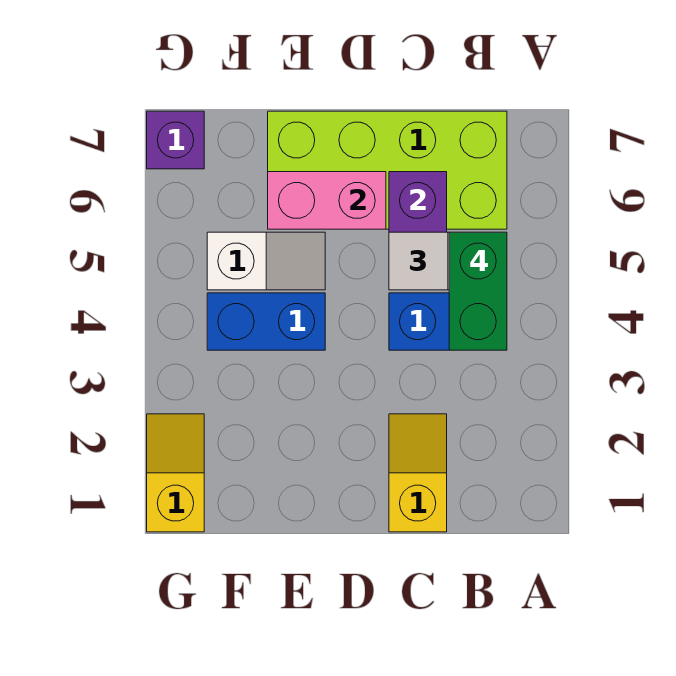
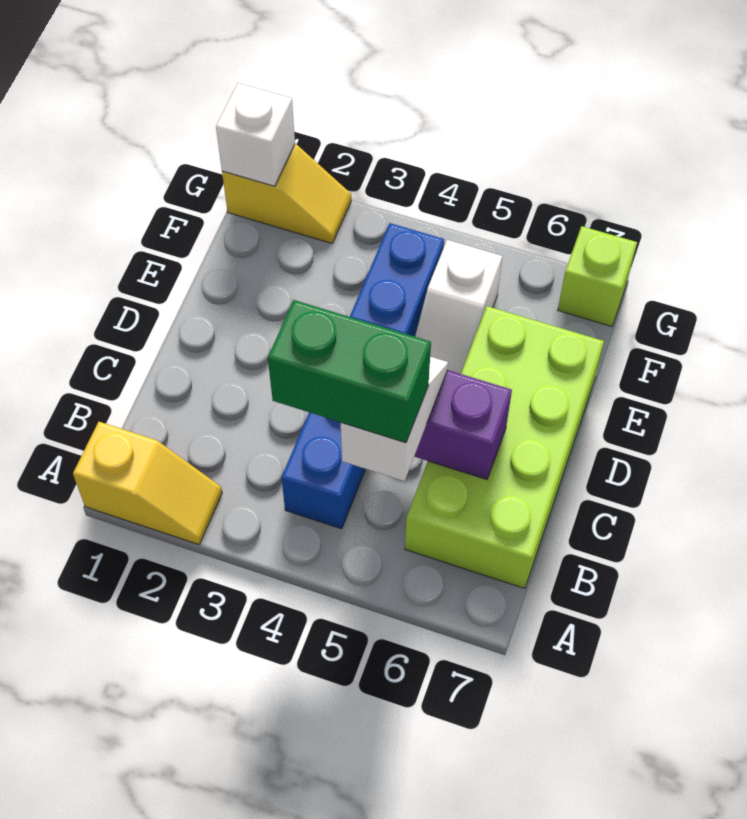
yellow slope C1:C2 level 1 top 1 -> yellow slope A1:A2 level 1 top 1
pink brick D6:E6 level 2 -> none
none -> white brick G1 level 2
purple brick G7 level 1 -> lime brick G7 level 1

